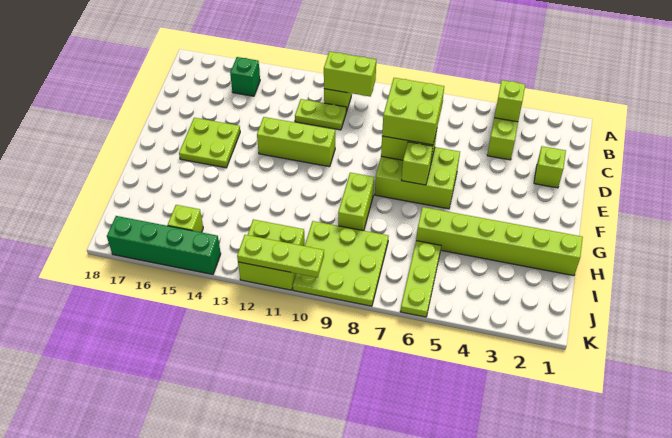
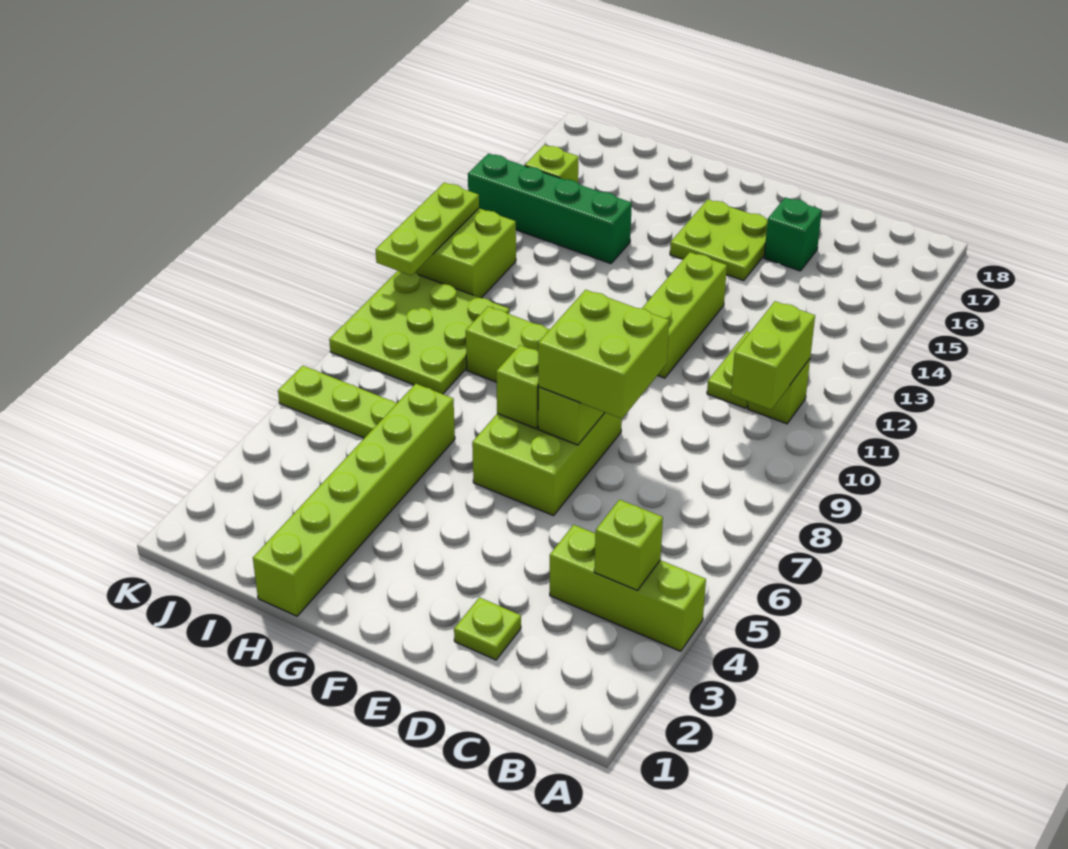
green brick B15 level 1 -> green brick D16 level 1
lime brick D2 level 1 -> lime plate D2 level 1
green brick K14:K17 level 1 -> green brick H14:K14 level 1

